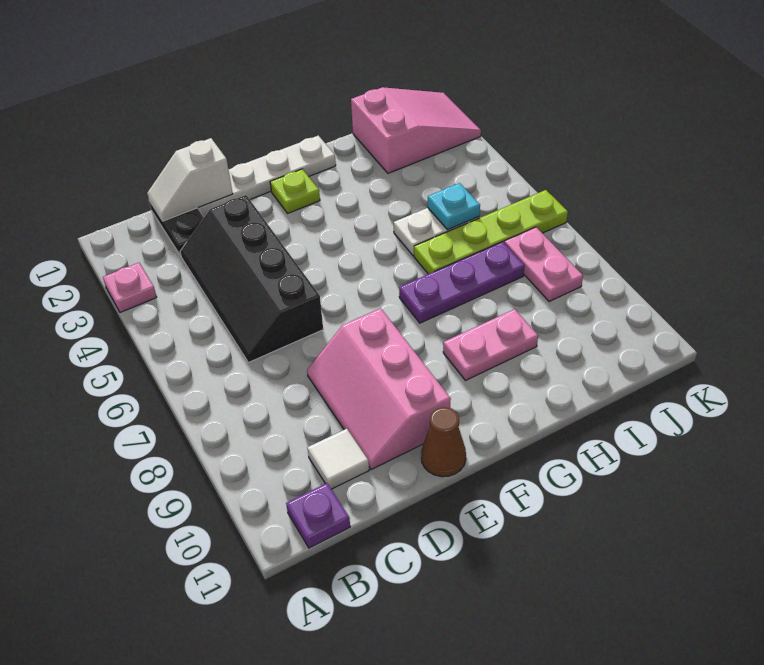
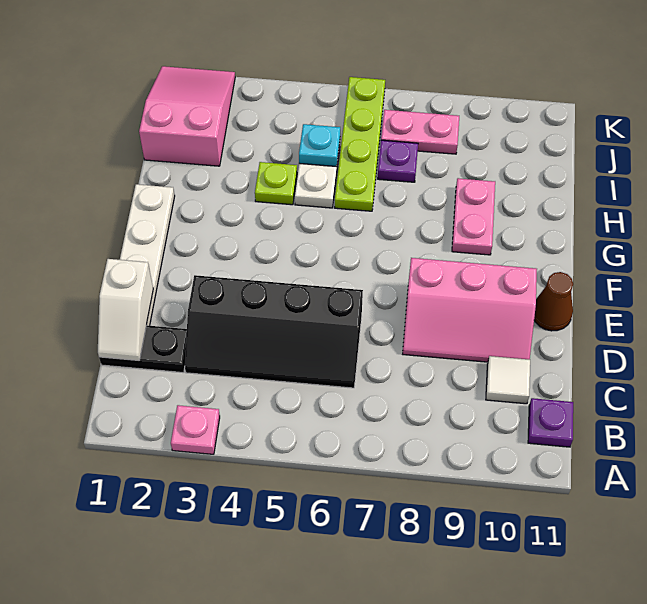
lime plate F2 level 1 -> lime plate H4 level 1
purple plate G7:I7 level 1 -> purple plate I7 level 1

